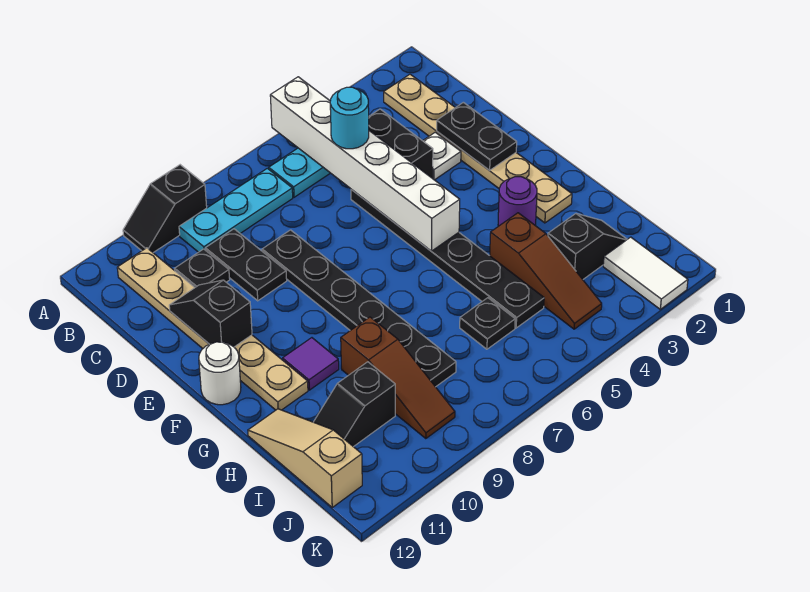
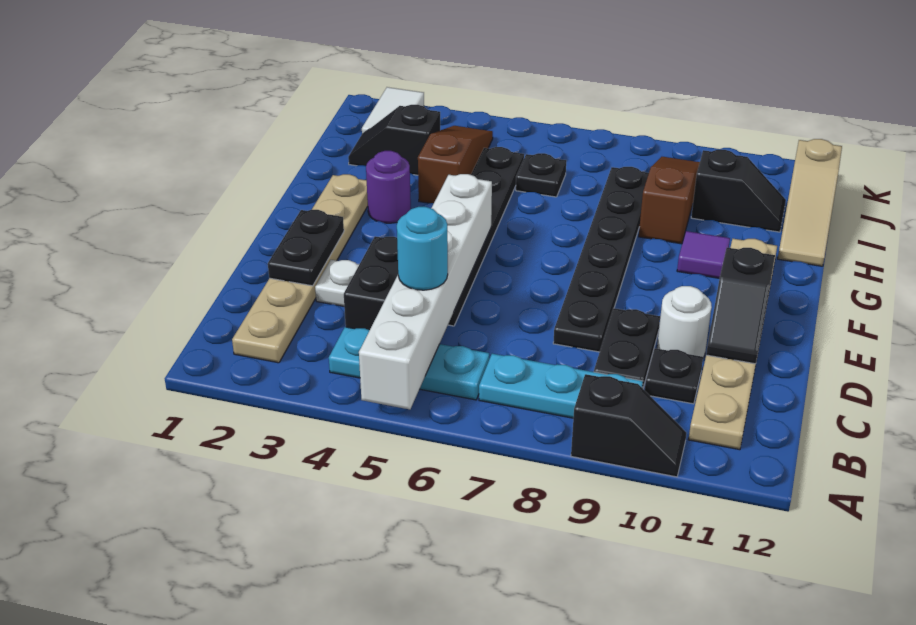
white round brick F12 level 1 -> white round brick D10 level 1

